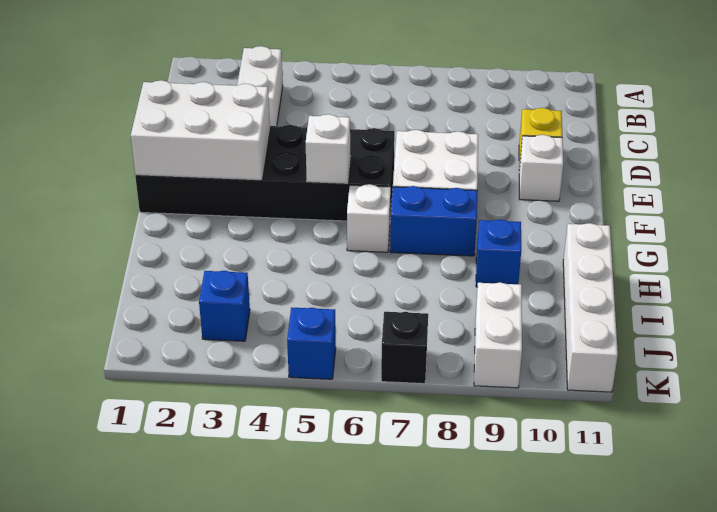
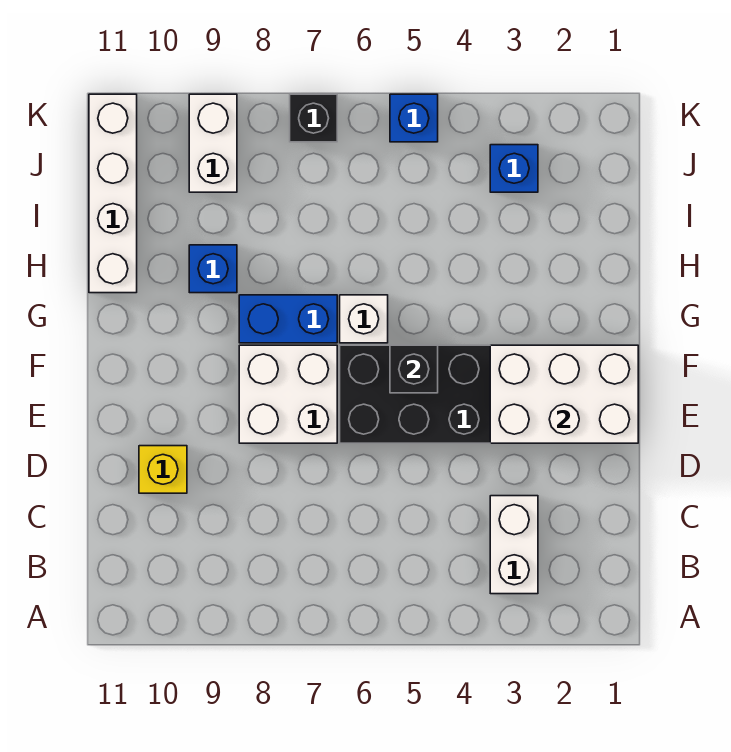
white brick E10 level 1 -> none
white brick F5 level 2 -> black brick F5 level 2

